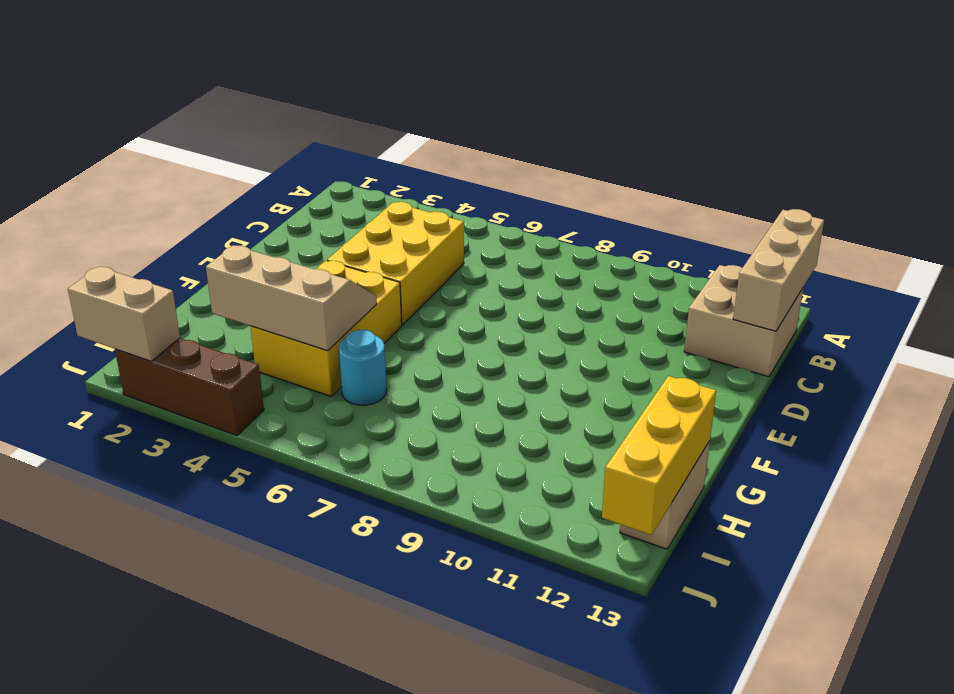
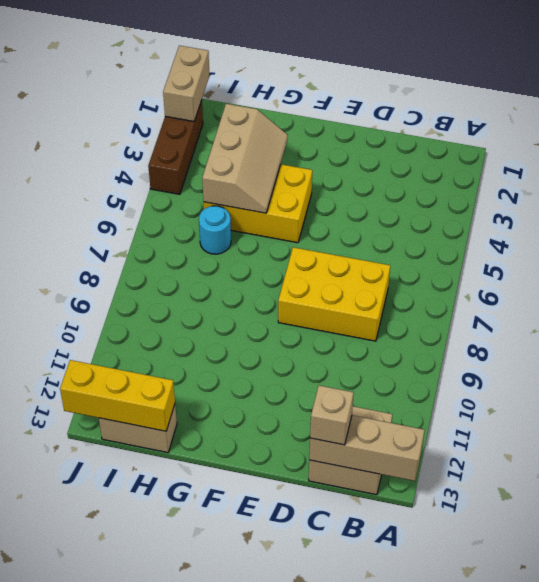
yellow brick C4:E5 level 1 -> yellow brick C7:E8 level 1
none -> tan brick C13 level 3

